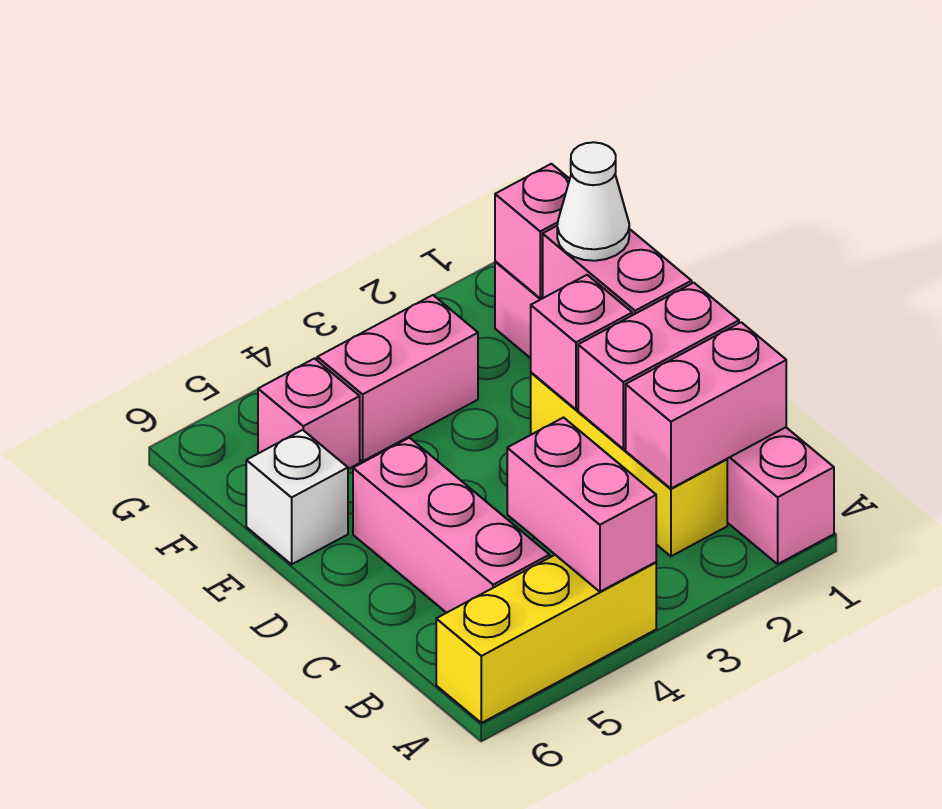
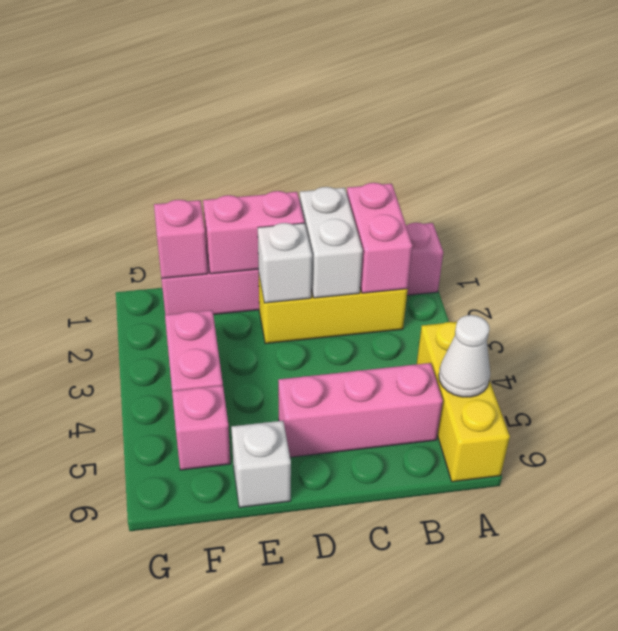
pink brick A4:B4 level 2 -> none
pink brick C1:C2 level 2 -> white brick C1:C2 level 2
pink brick D2 level 2 -> white brick D2 level 2
white cone E1 level 3 -> white cone A5 level 2

